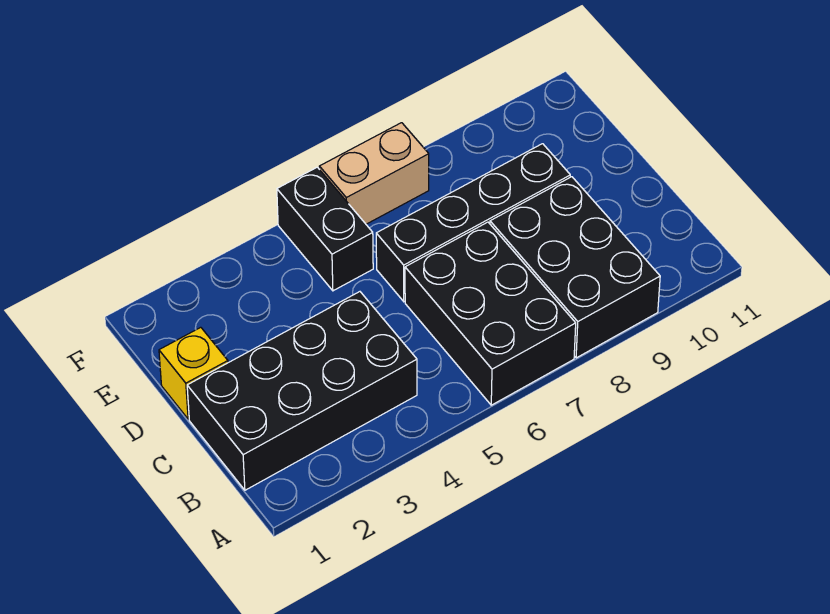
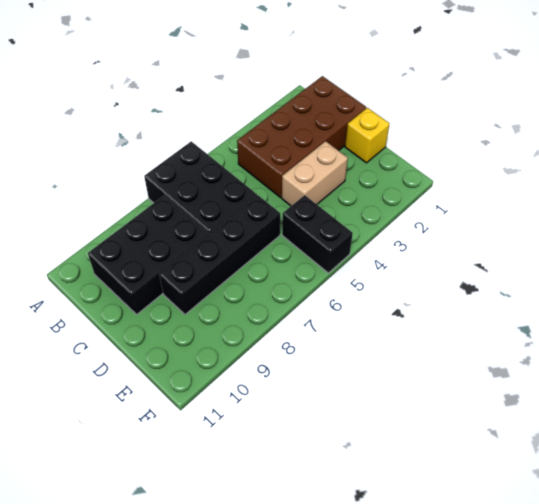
black brick A8:C9 level 1 -> black brick B8:C10 level 1
black brick B1:C4 level 1 -> brown brick B1:C4 level 1
tan brick F6:F7 level 1 -> tan brick D3:D4 level 1

